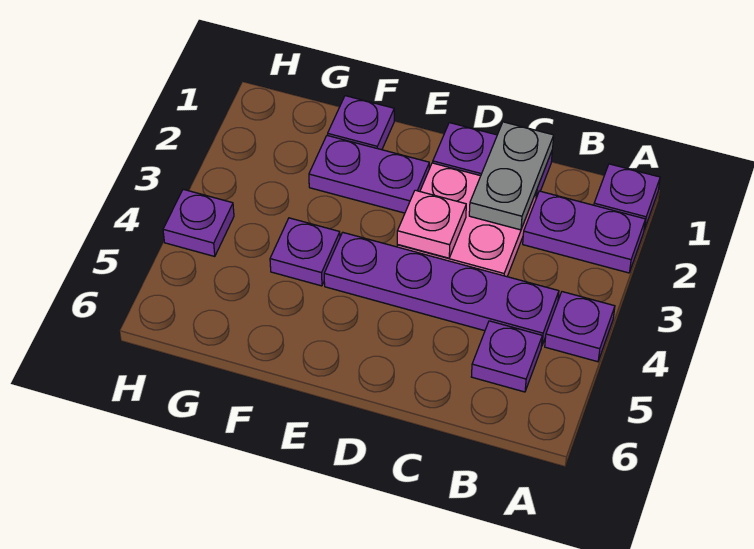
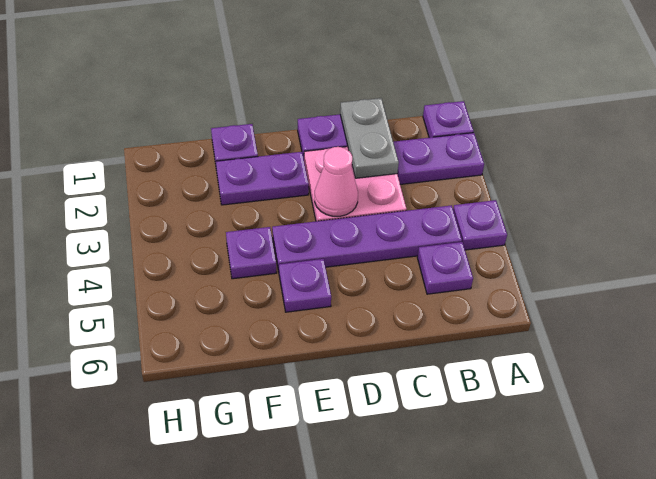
pink plate D3 level 2 -> pink cone D3 level 2
purple plate H4 level 1 -> purple plate E5 level 1

